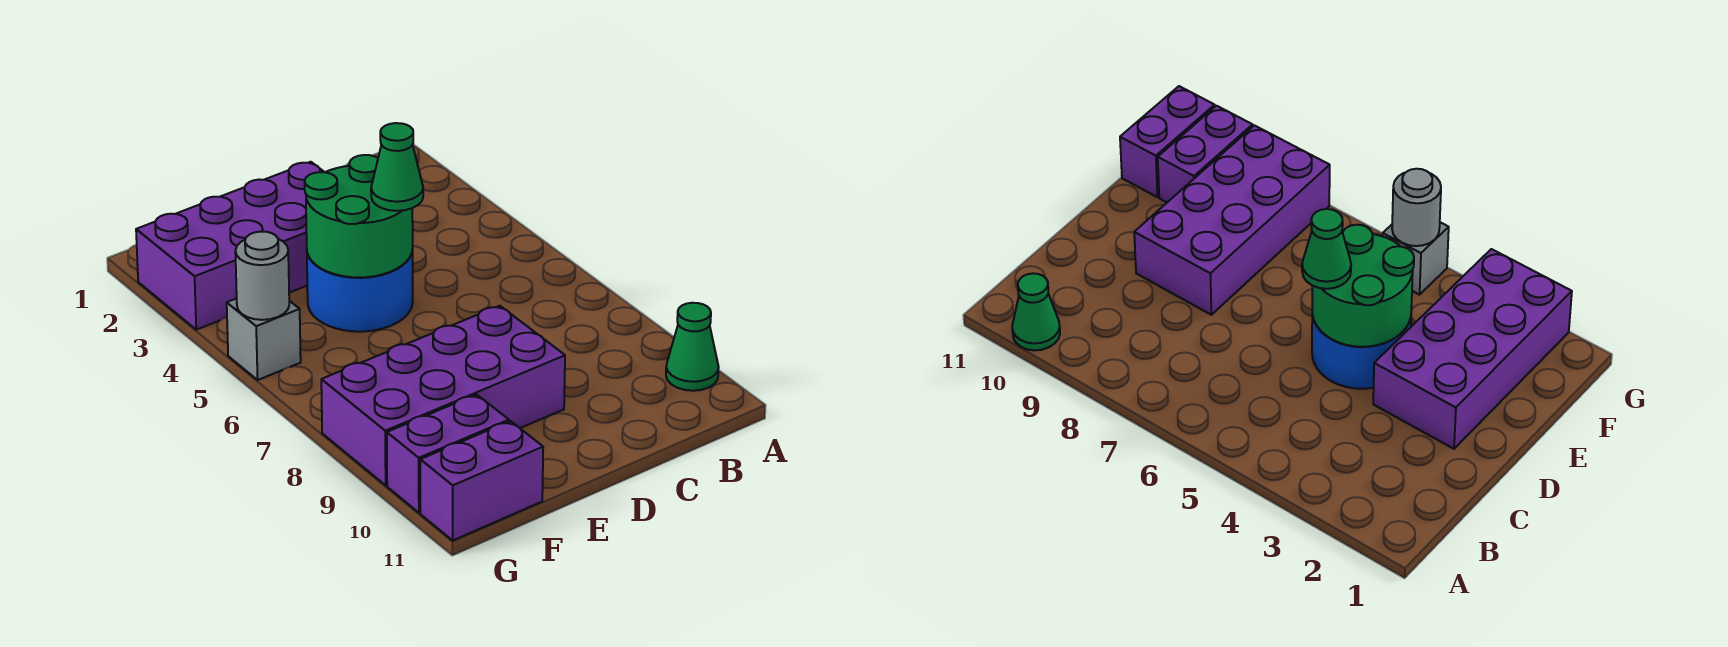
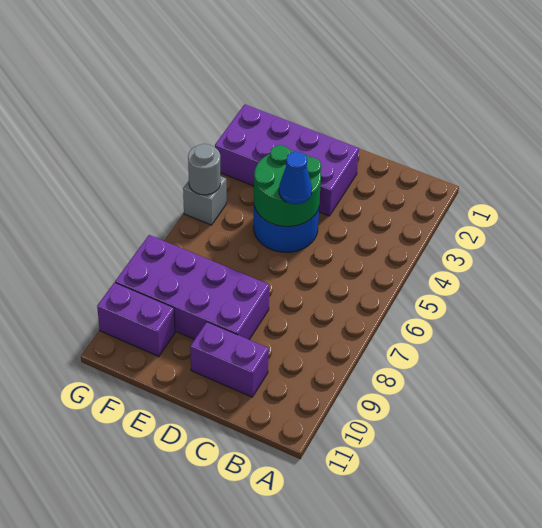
green cone A10 level 1 -> none
green cone D5 level 3 -> blue cone D5 level 3
purple brick F11:G11 level 1 -> purple brick C10:D10 level 1

